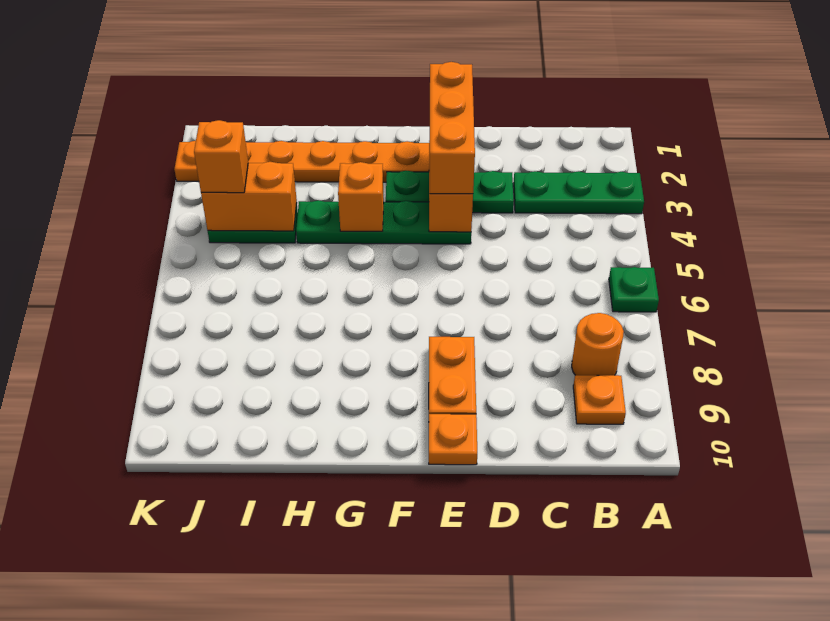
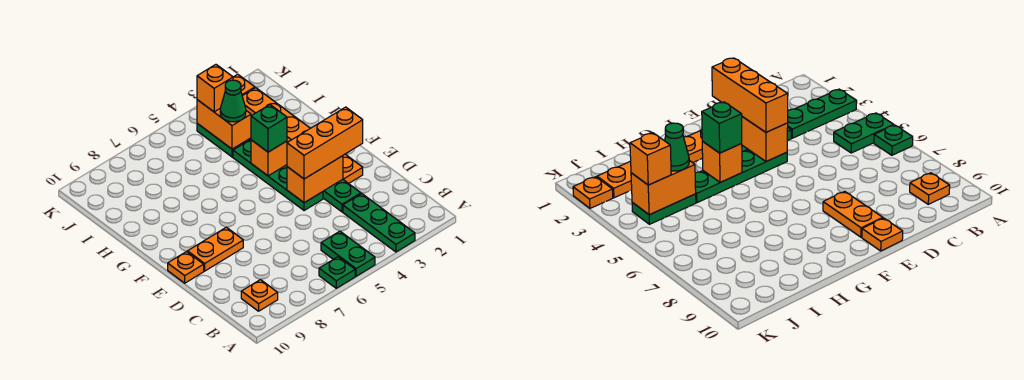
none -> green plate A5:B5 level 1
orange round brick B8 level 1 -> none
none -> green brick G4 level 3
none -> green cone I4 level 3

